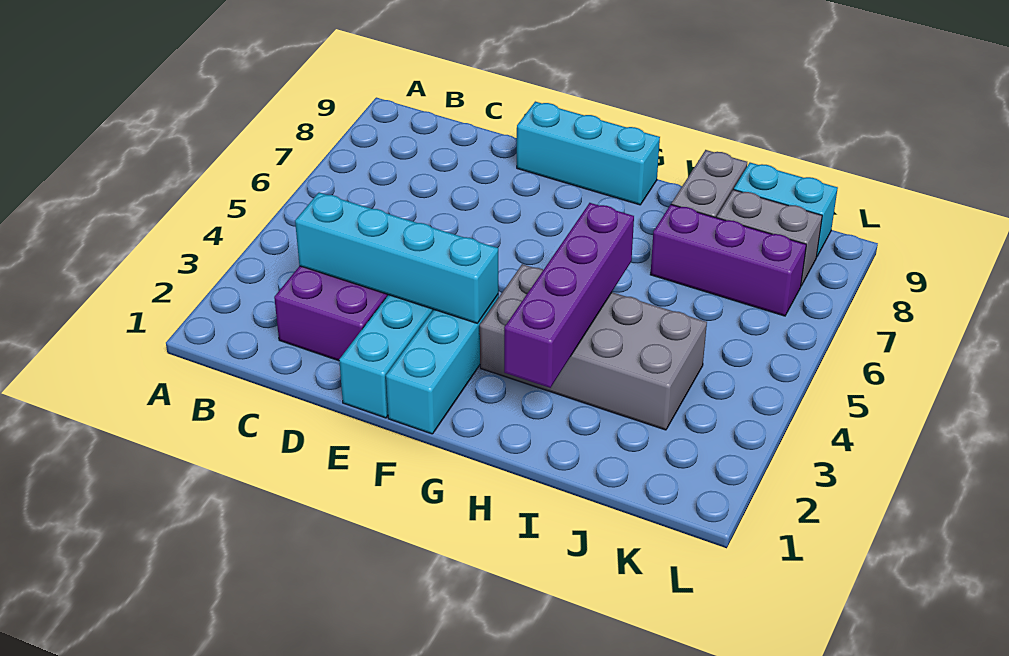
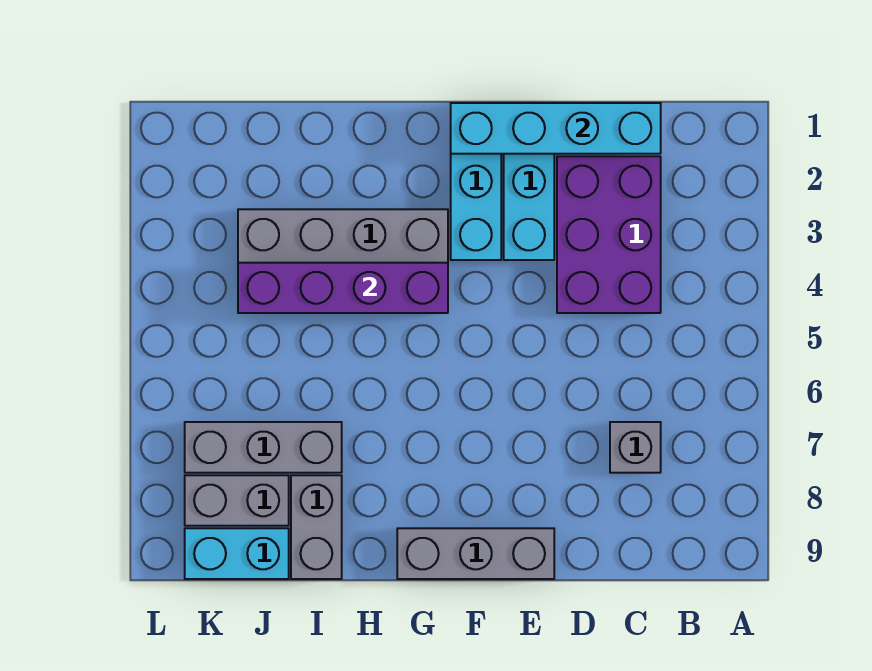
cyan brick C3:F3 level 2 -> cyan brick C1:F1 level 2
none -> grey brick C7 level 1
cyan brick E9:G9 level 1 -> grey brick E9:G9 level 1
purple brick H2:H5 level 2 -> purple brick G4:J4 level 2
purple brick I7:K7 level 1 -> grey brick I7:K7 level 1

